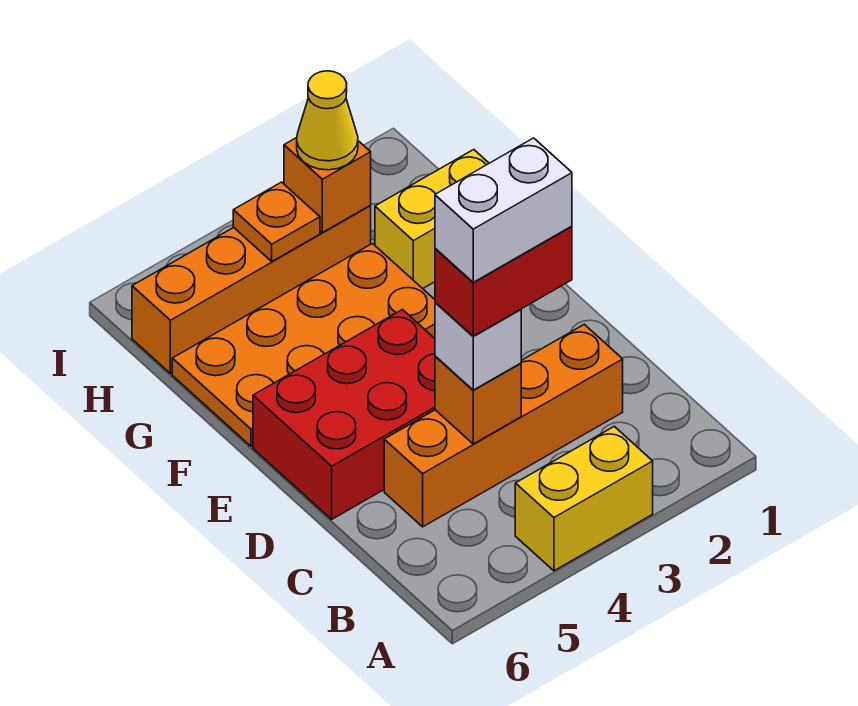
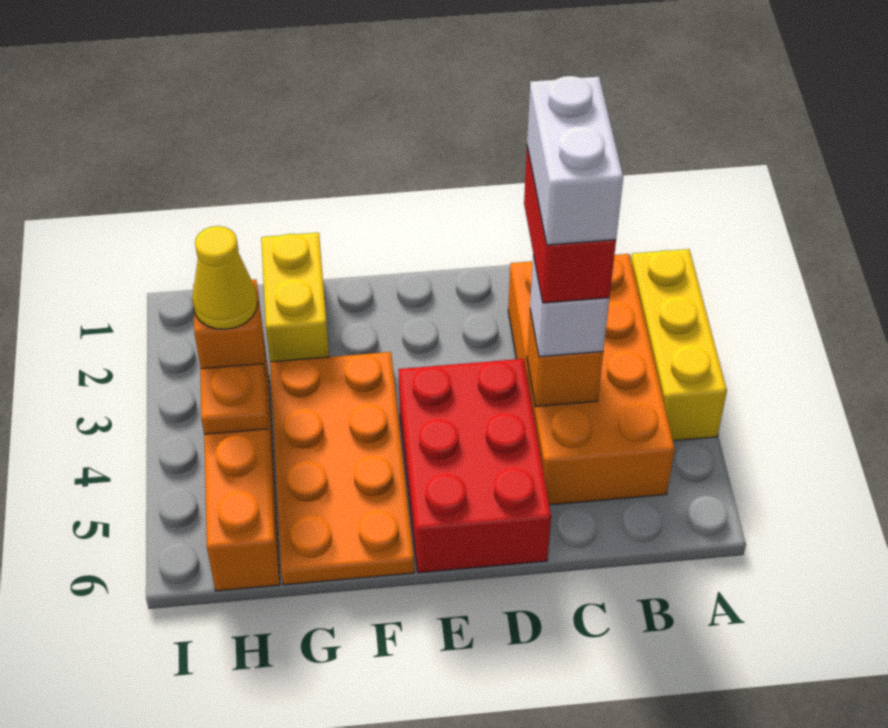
yellow brick A3:A4 level 1 -> yellow brick A2:A4 level 1
orange brick C2:C5 level 1 -> orange brick B2:C5 level 1

